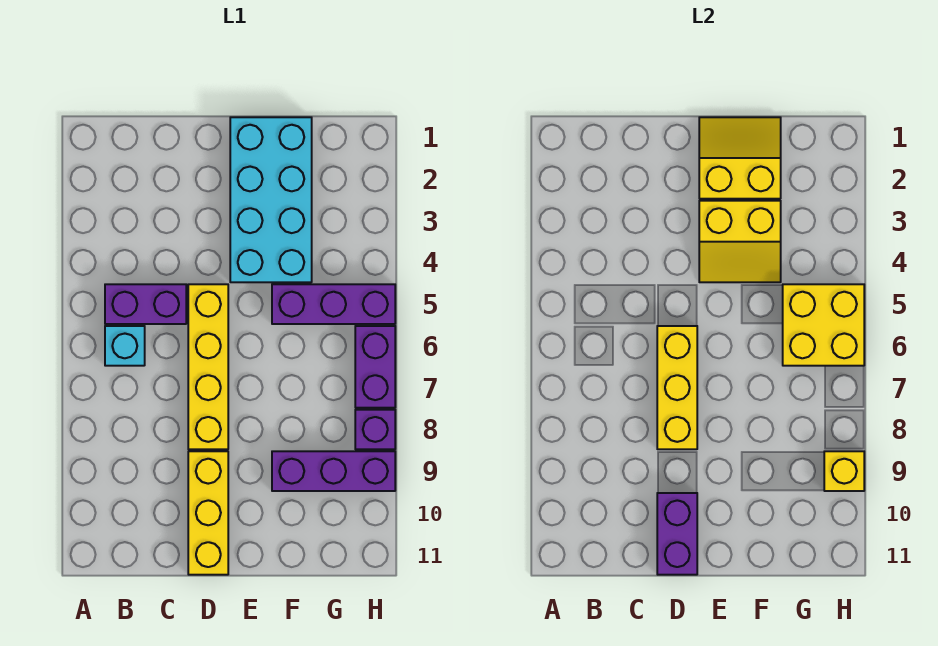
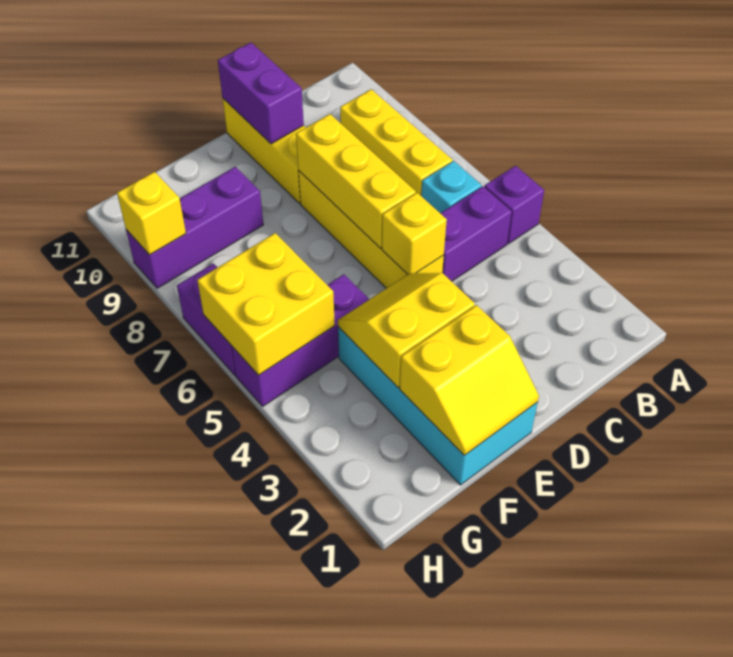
none -> yellow brick B7:B9 level 1
none -> yellow brick D5 level 2
purple brick H8 level 1 -> purple brick A5 level 1

